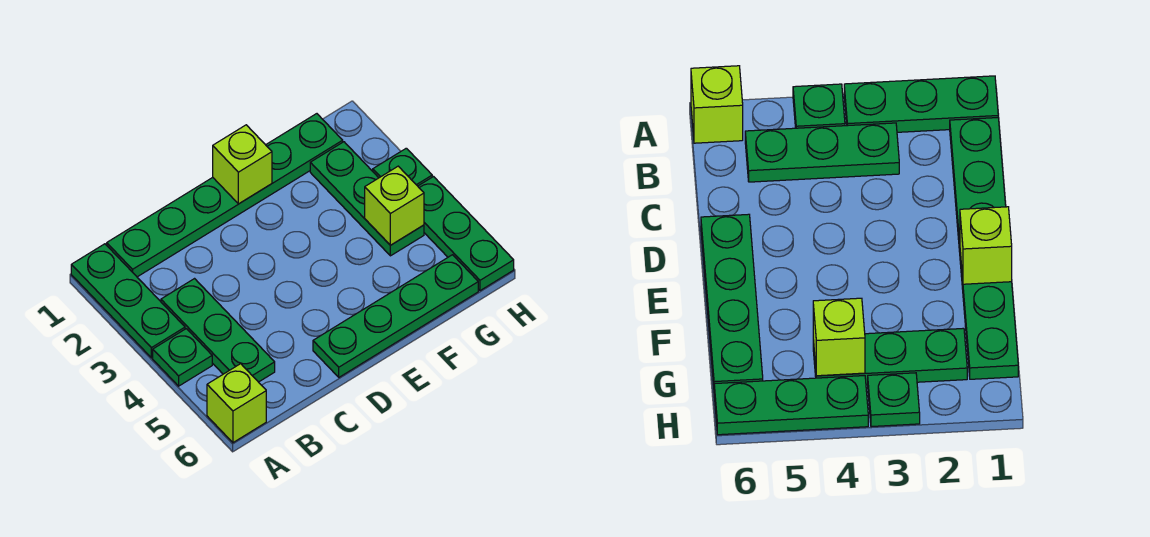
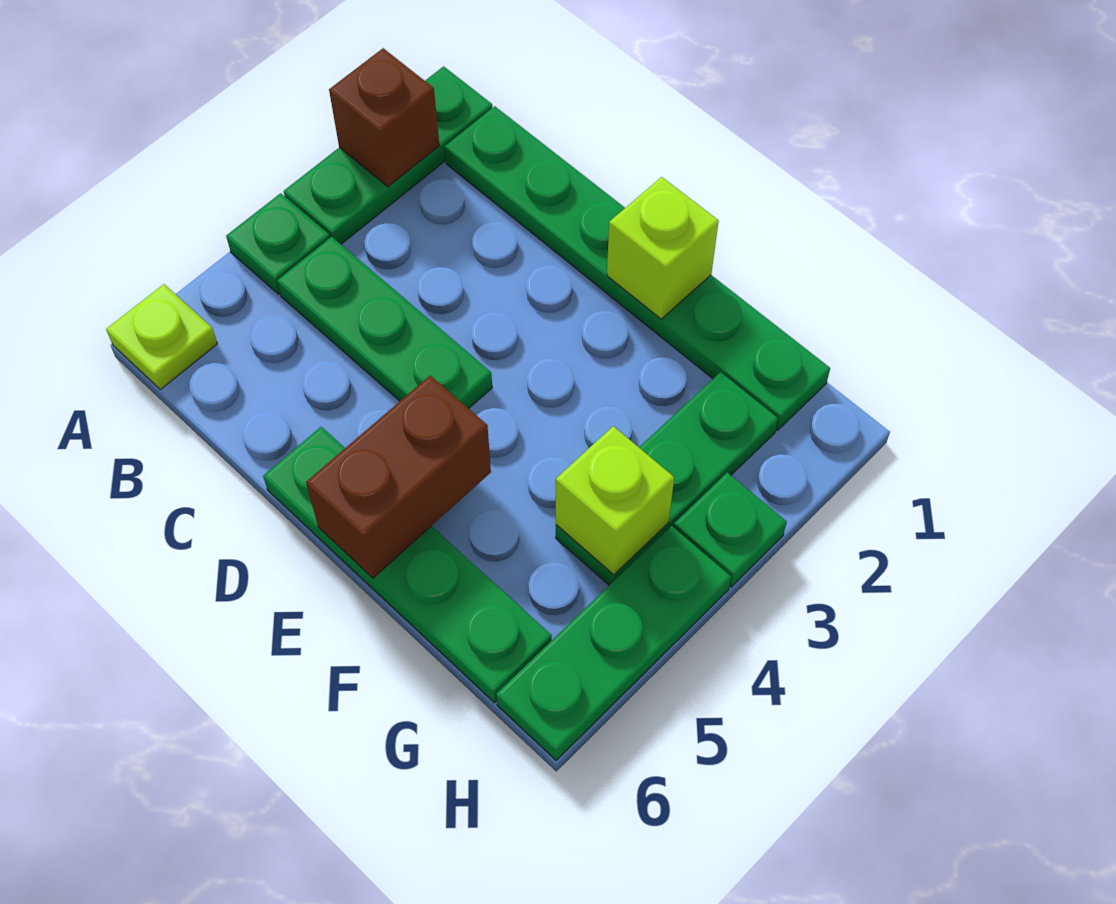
none -> brown brick A2 level 2
lime brick A6 level 1 -> lime plate A6 level 1
green plate B3:B5 level 1 -> green plate B4:D4 level 1
none -> brown brick E5:E6 level 2

